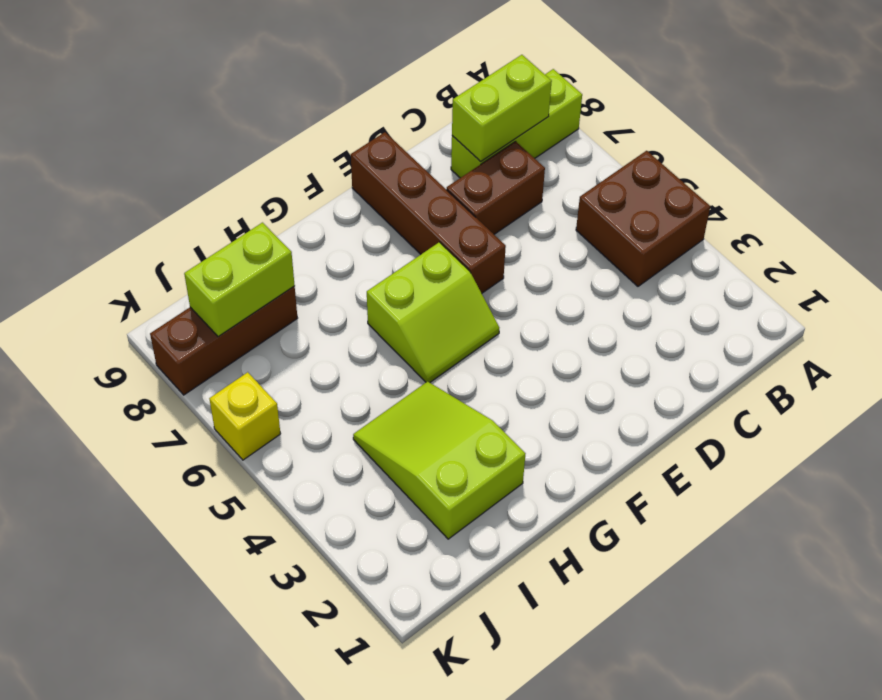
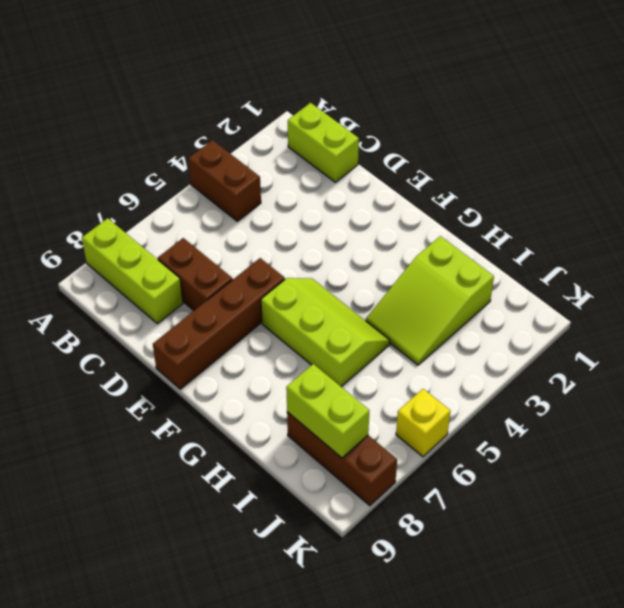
brown brick A4:B5 level 1 -> brown brick A4:B4 level 1
lime brick B8:C8 level 2 -> lime brick B1:C1 level 1
lime slope F5:G6 level 1 top 6 -> lime slope F5:H6 level 1 top 6

